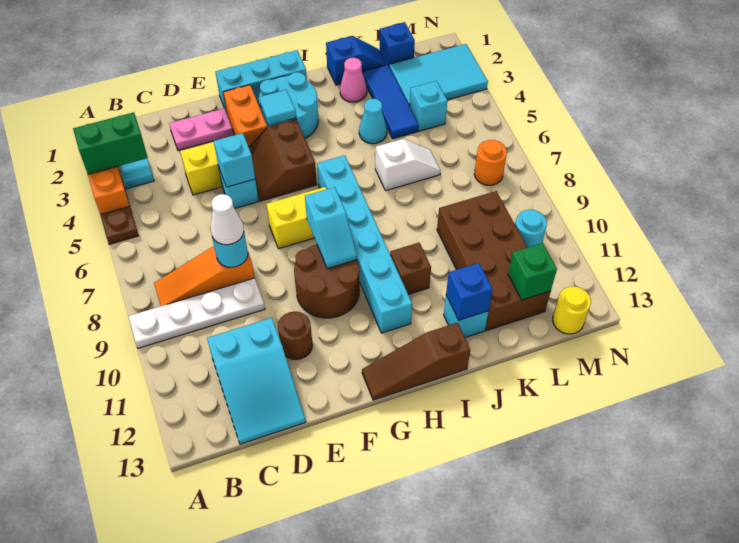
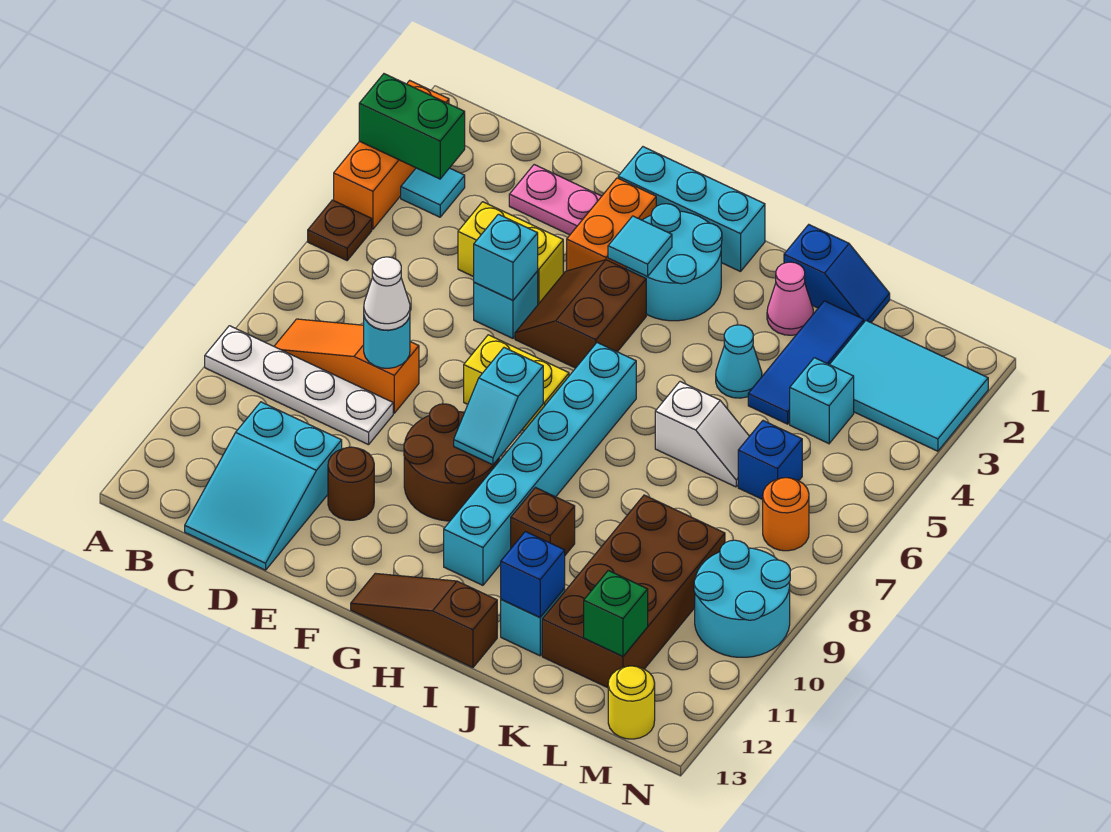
blue brick L1 level 1 -> blue brick L6 level 1
cyan round brick M10 level 1 -> cyan round brick M9:N10 level 1

